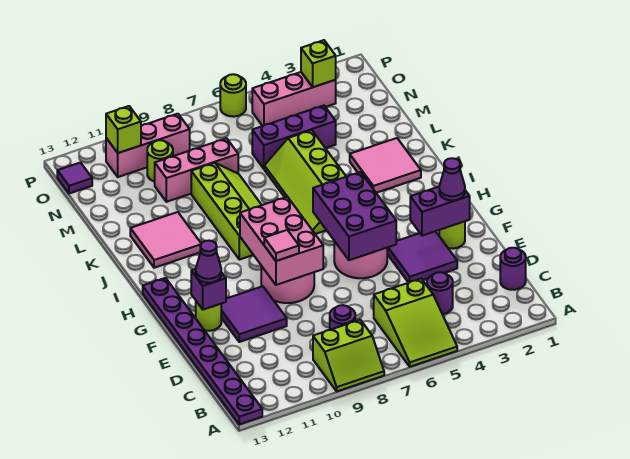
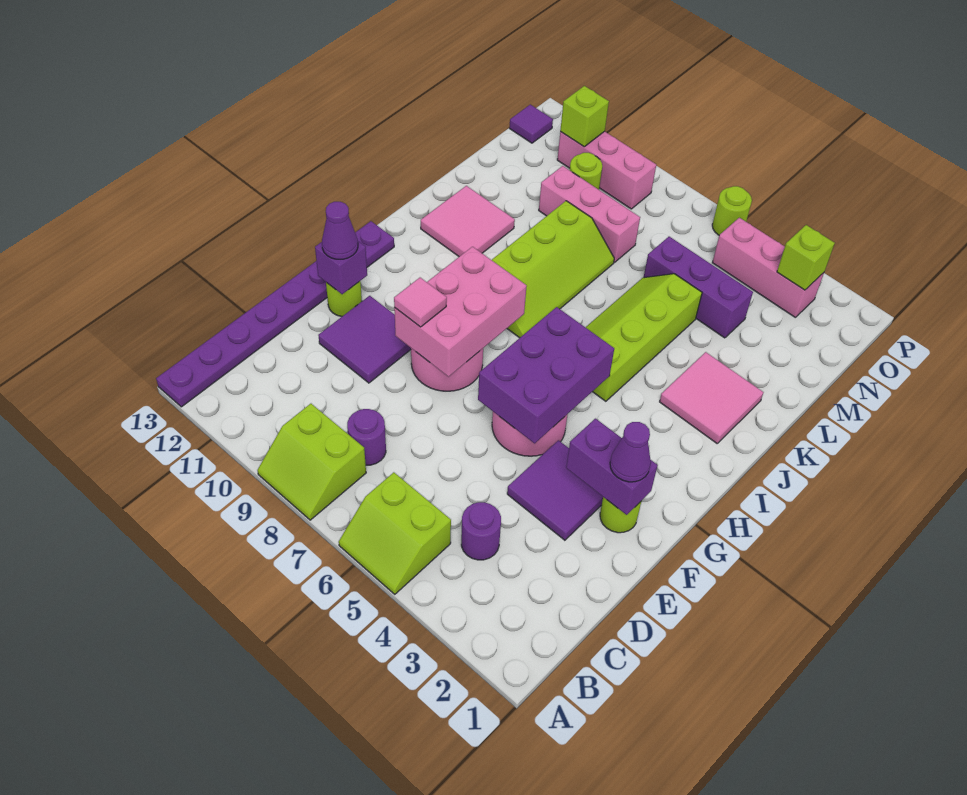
lime slope A5:C6 level 1 top C -> lime slope A5:B6 level 1 top B
purple round brick C1 level 1 -> none

